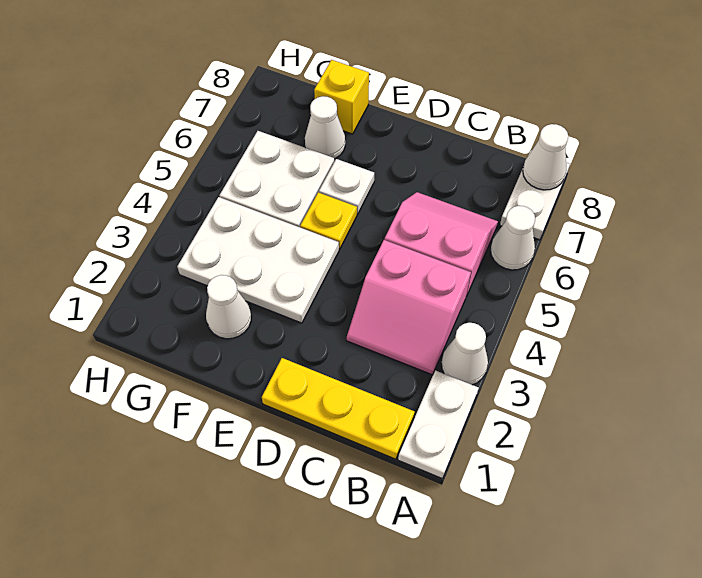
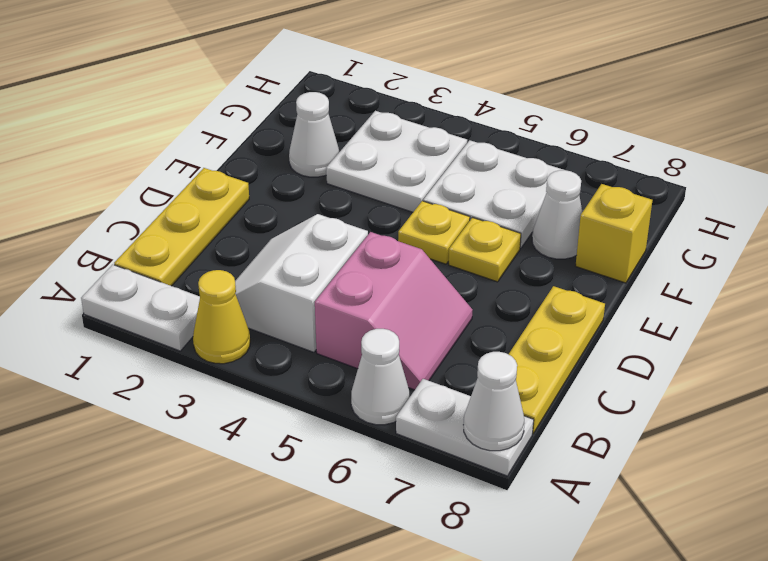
white cone A3 level 1 -> yellow cone A3 level 1
pink slope B3:C4 level 1 top 4 -> white slope B3:C4 level 1 top 4
none -> yellow plate B8:D8 level 1
white plate E3:G4 level 1 -> white plate F3:G4 level 1
white plate E6 level 1 -> yellow plate E6 level 1

